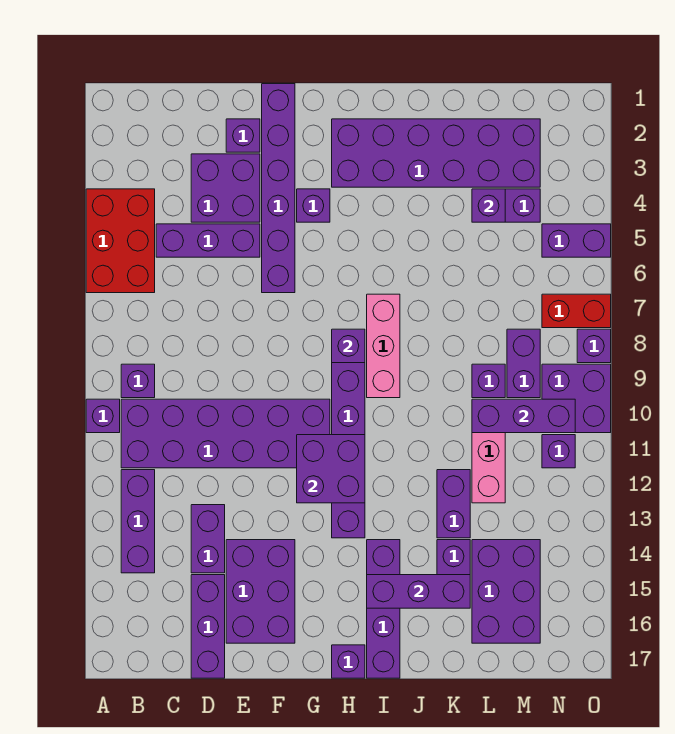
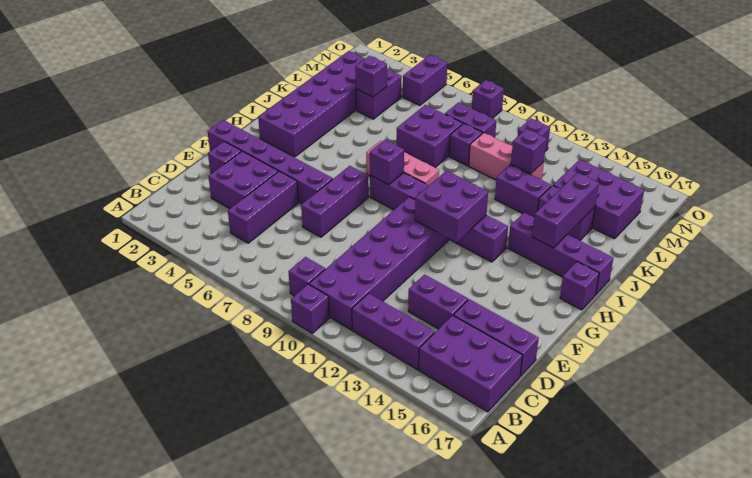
red brick A4:B6 level 1 -> none
purple brick E14:F16 level 1 -> purple brick B15:C17 level 1
purple brick G4 level 1 -> purple brick L12 level 2
purple brick L10:N10 level 2 -> purple brick E7:G7 level 1
red brick N7:O7 level 1 -> none
purple brick N9:O10 level 1 -> purple brick K7:L8 level 1

